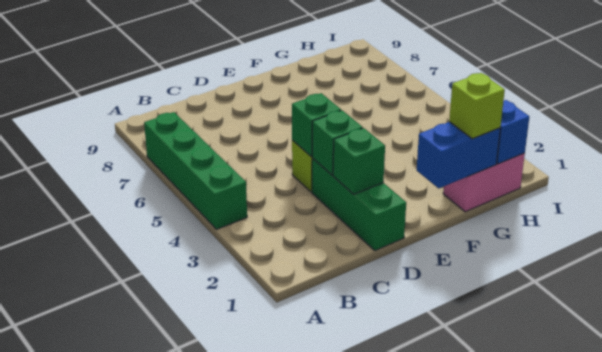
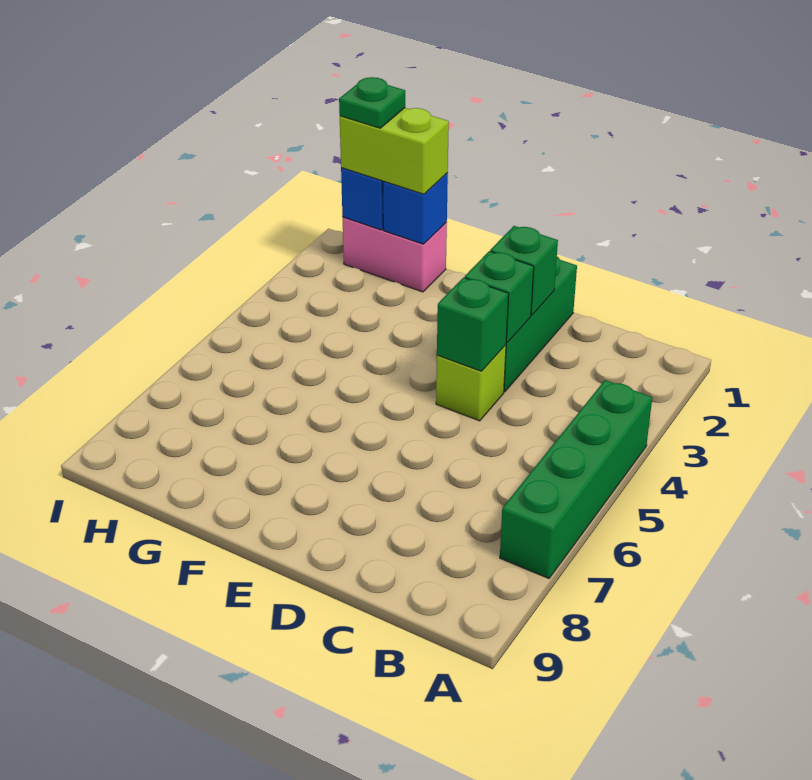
blue brick F1:G1 level 2 -> blue brick G1 level 2
lime brick G1 level 3 -> lime brick G1:H1 level 3
none -> green plate H1 level 4

